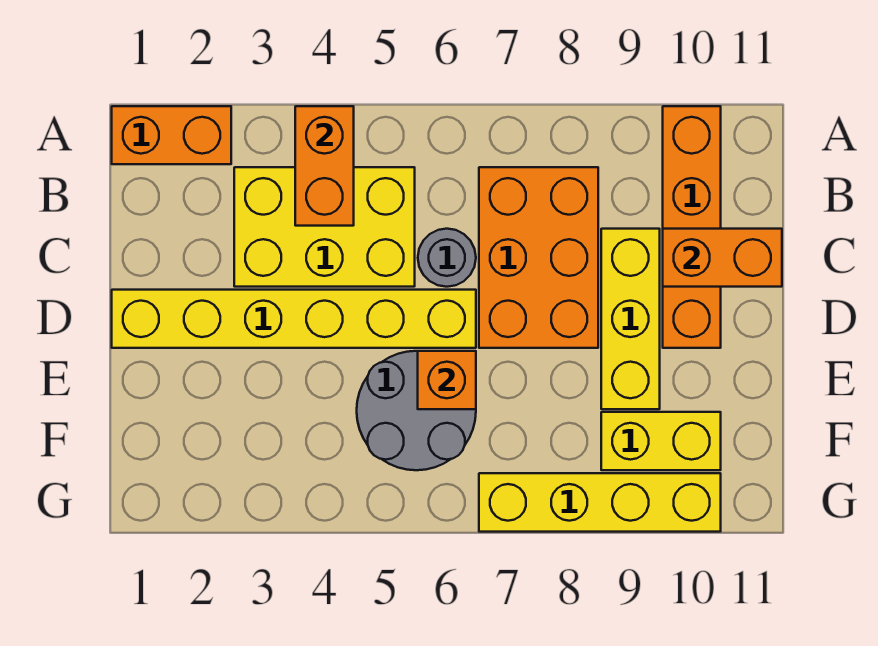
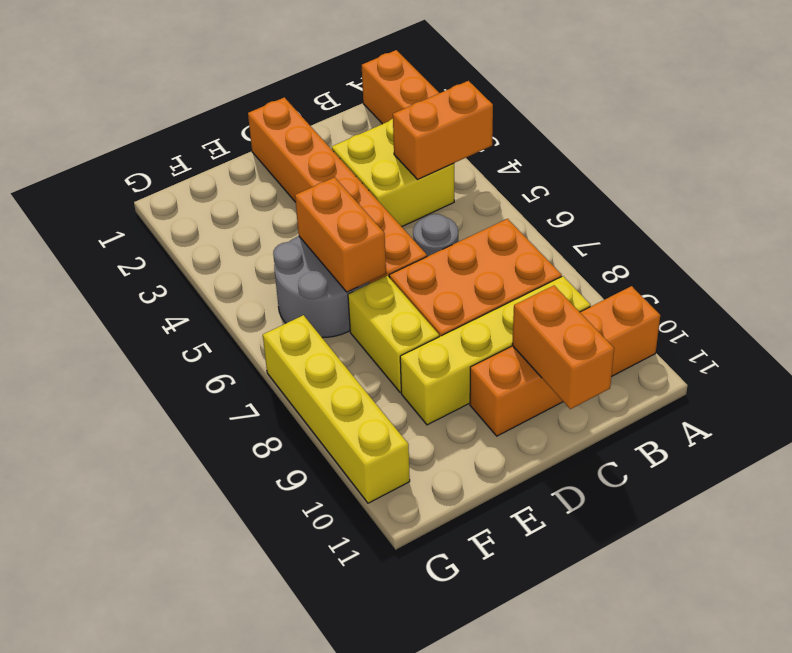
yellow brick B3:C5 level 1 -> yellow brick B3:C4 level 1
yellow brick C9:E9 level 1 -> yellow brick B9:E9 level 1
yellow brick D1:D6 level 1 -> orange brick D1:D6 level 1
orange brick E6 level 2 -> orange brick E5:E6 level 2
yellow brick F9:F10 level 1 -> yellow brick E7:E8 level 1

